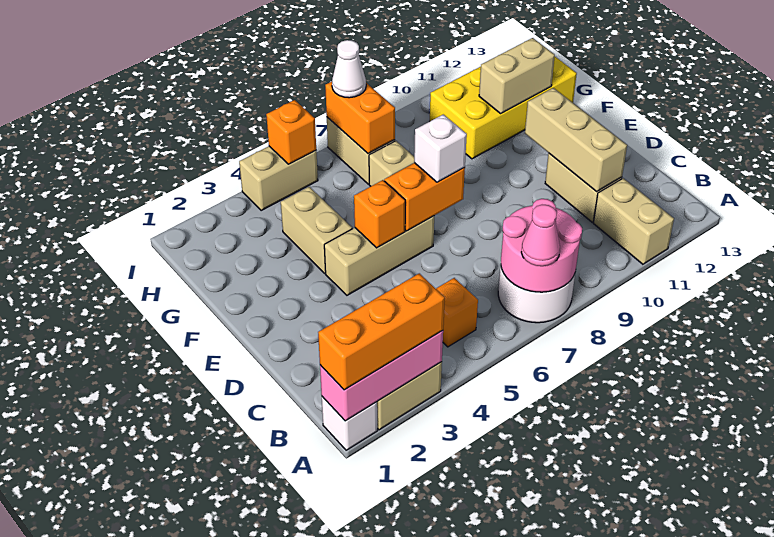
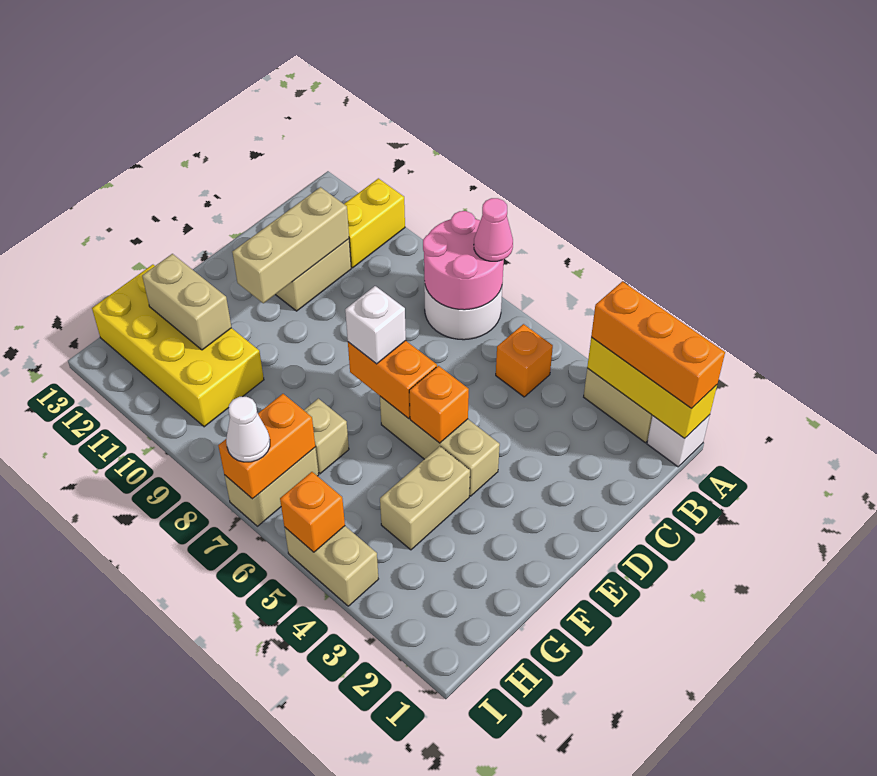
pink brick A1:A3 level 2 -> yellow brick A1:A3 level 2
tan brick A11:B11 level 1 -> yellow brick A11:B11 level 1

